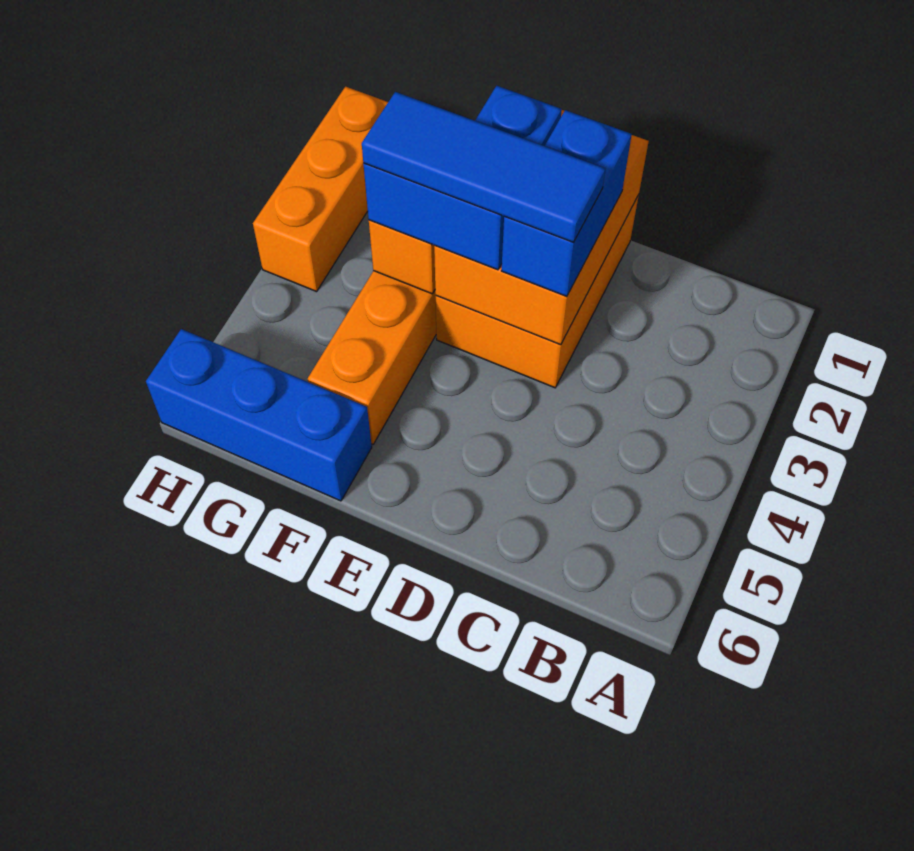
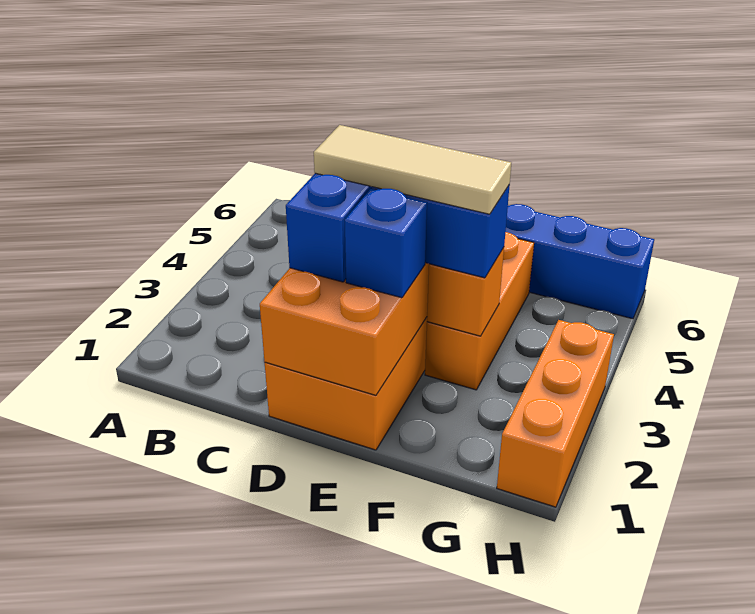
blue tile D3:F3 level 4 -> tan tile D3:F3 level 4

